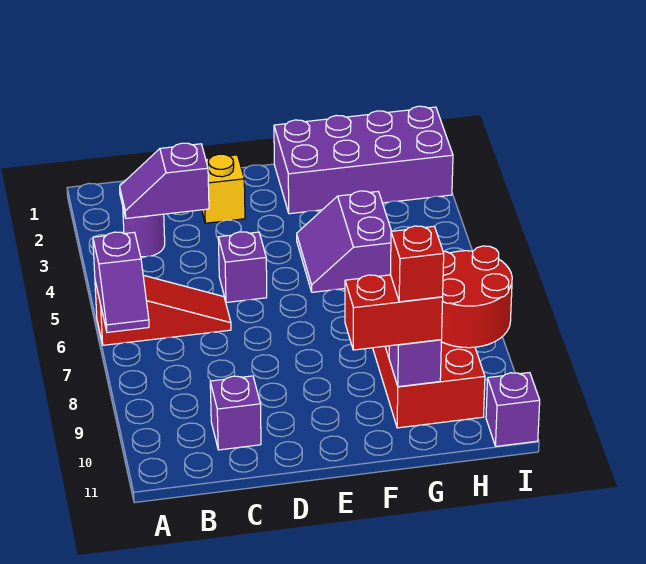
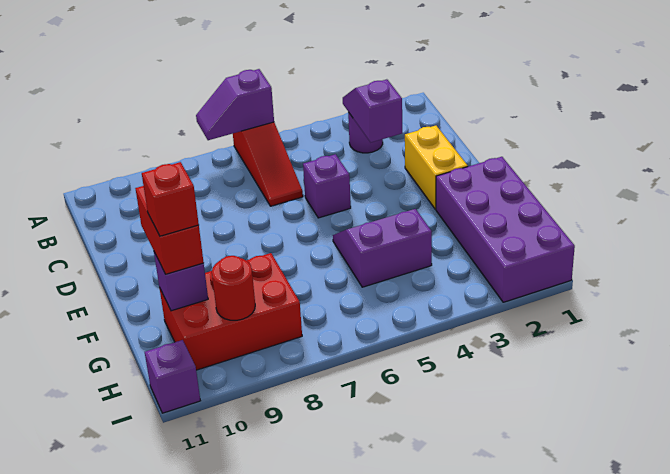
purple brick C10 level 1 -> none
yellow brick D2 level 1 -> yellow brick D2:E2 level 1
red round brick H8:I9 level 2 -> red round brick H9 level 2

